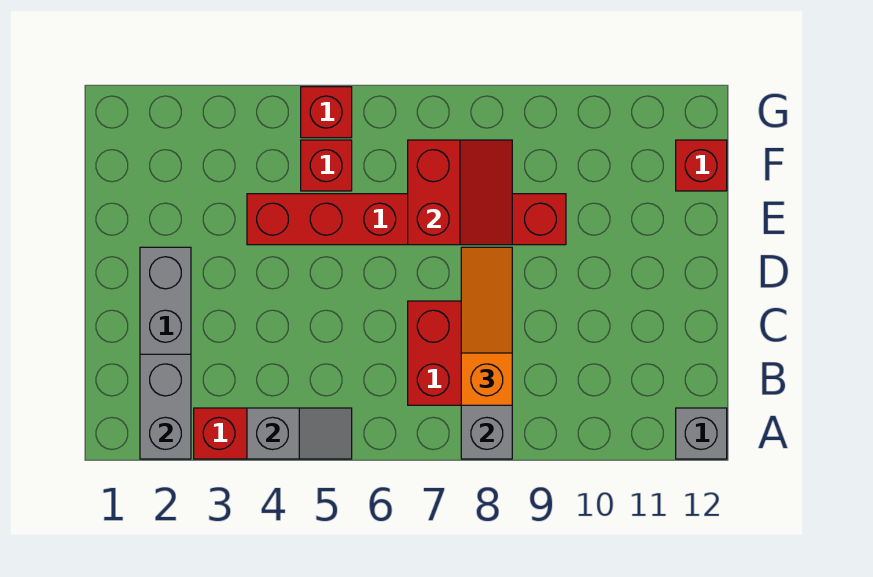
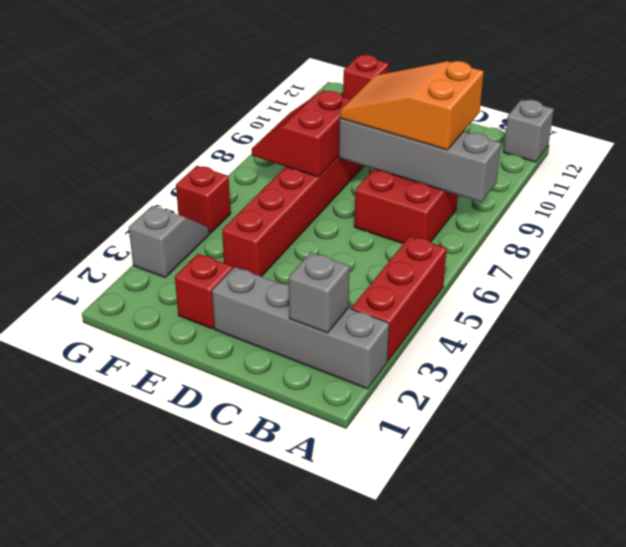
grey brick A2:B2 level 2 -> grey brick B2 level 2
grey slope A4:A5 level 2 top 4 -> grey slope G3:G4 level 1 top 3
orange slope B8:D8 level 3 top B -> orange slope B8:D9 level 3 top B
red slope E7:F8 level 2 top 7 -> red slope E7:F8 level 2 top E
red brick F5 level 1 -> red brick E2 level 1

